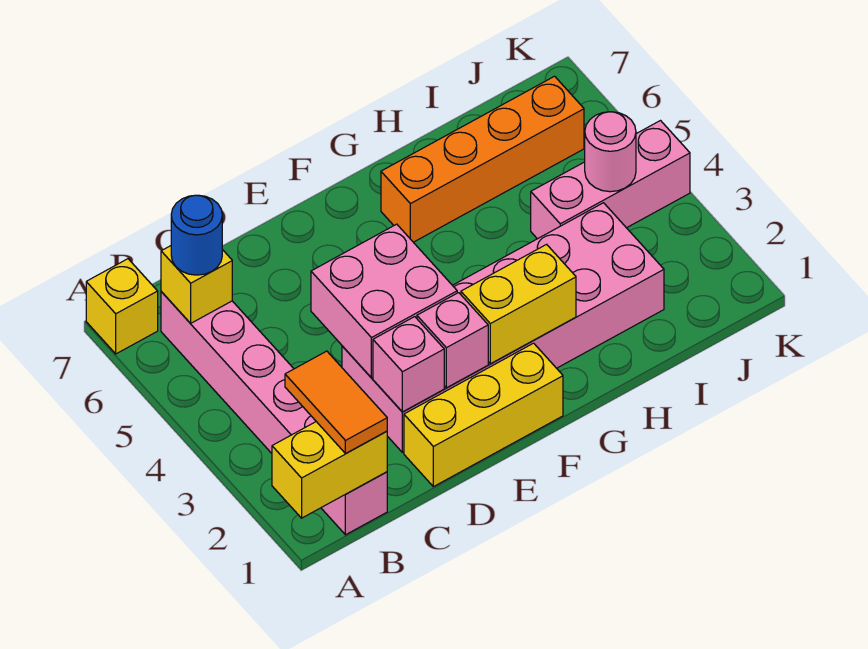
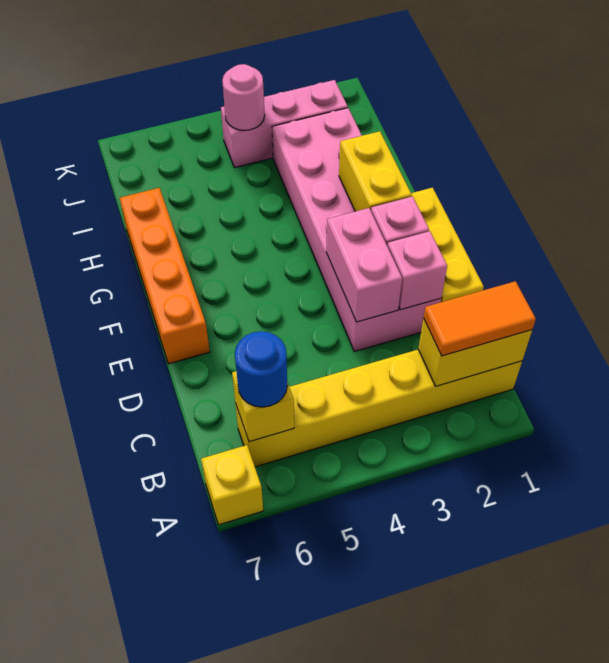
yellow brick A1:B1 level 2 -> yellow brick B1:B2 level 2
pink brick B1:B6 level 1 -> yellow brick B1:B6 level 1
pink brick D3:E4 level 2 -> pink brick D3:E3 level 2
orange brick G6:J6 level 1 -> orange brick E7:H7 level 1
pink brick I4:K4 level 1 -> pink brick J2:J4 level 1

